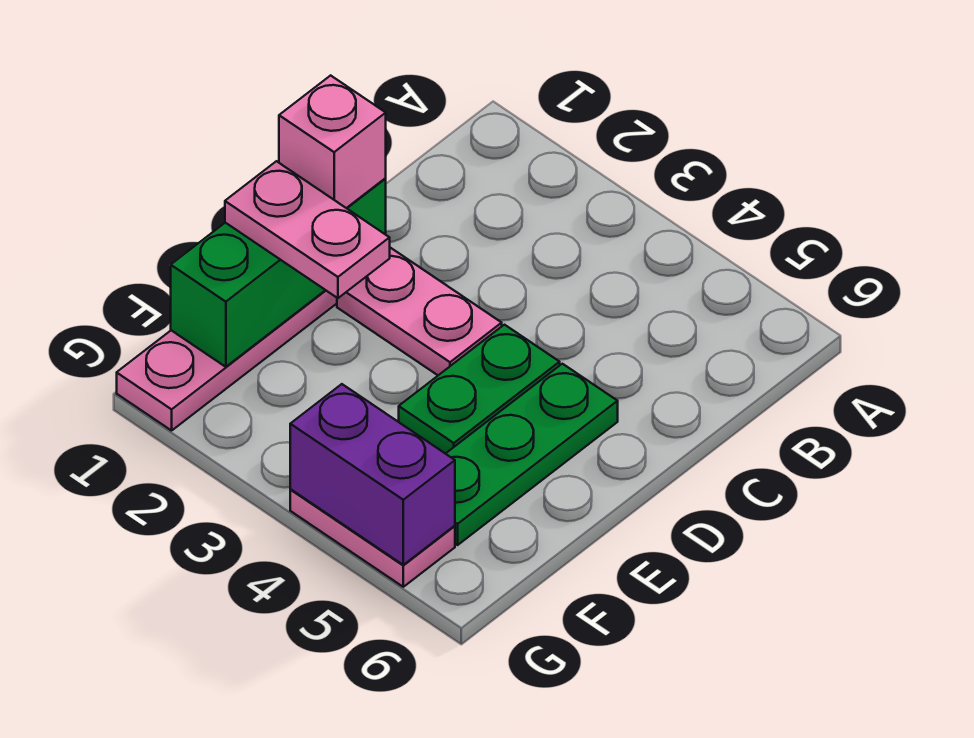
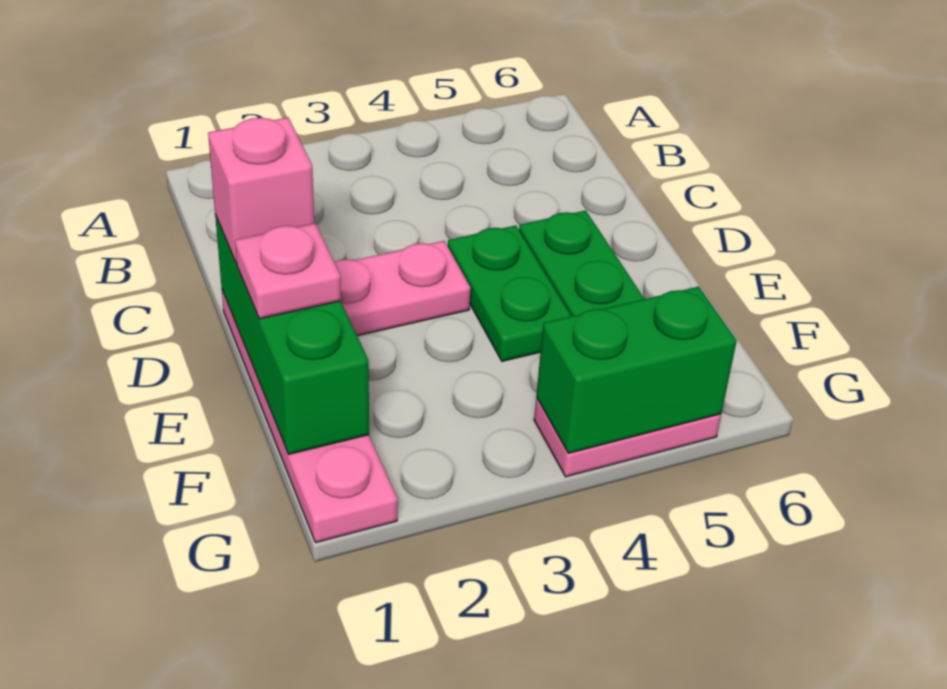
pink plate E1:E2 level 3 -> pink plate E1 level 3
purple brick G4:G5 level 2 -> green brick G4:G5 level 2

